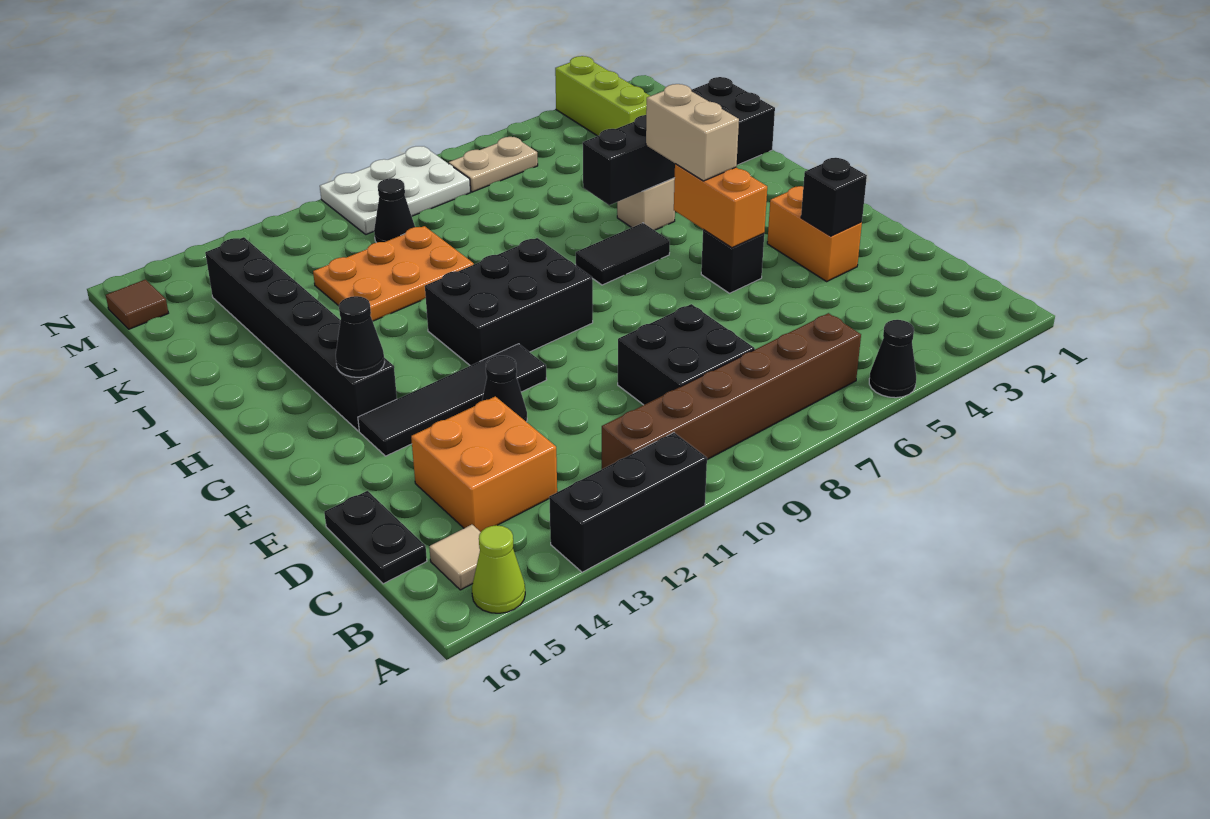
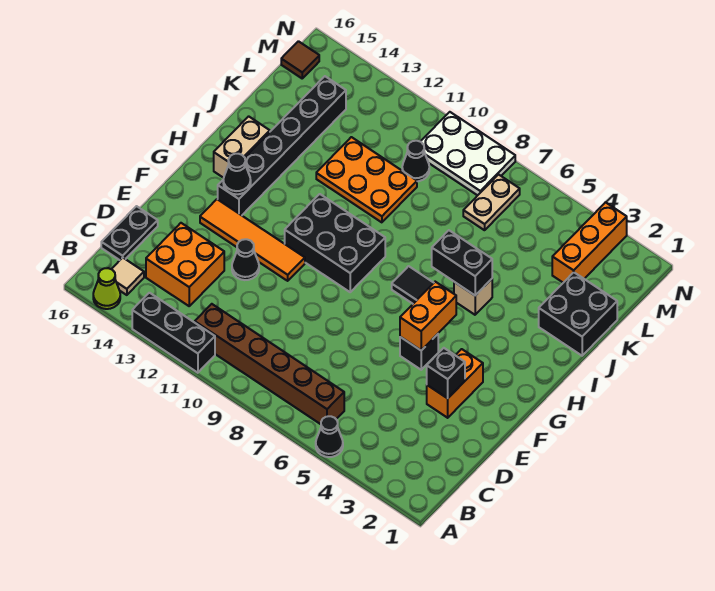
black brick C8:D9 level 1 -> none
black tile F11:F14 level 1 -> orange tile F11:F14 level 1
tan brick G5:H5 level 3 -> tan brick H15:I15 level 1
lime brick L3:N3 level 1 -> orange brick L3:N3 level 1
tan plate M6:M7 level 1 -> tan plate L7:M7 level 1

